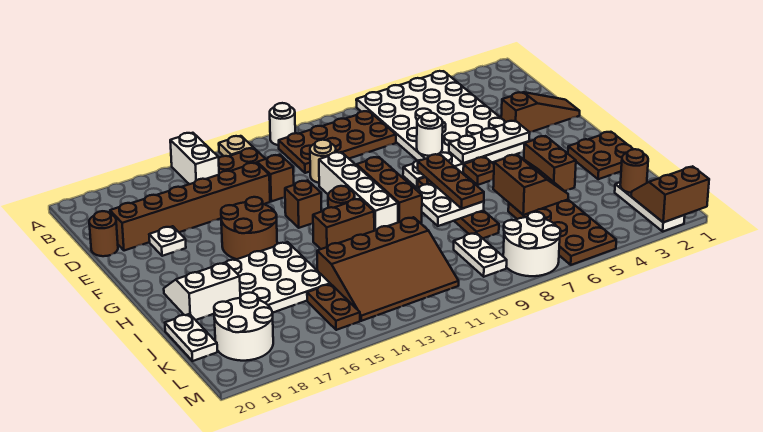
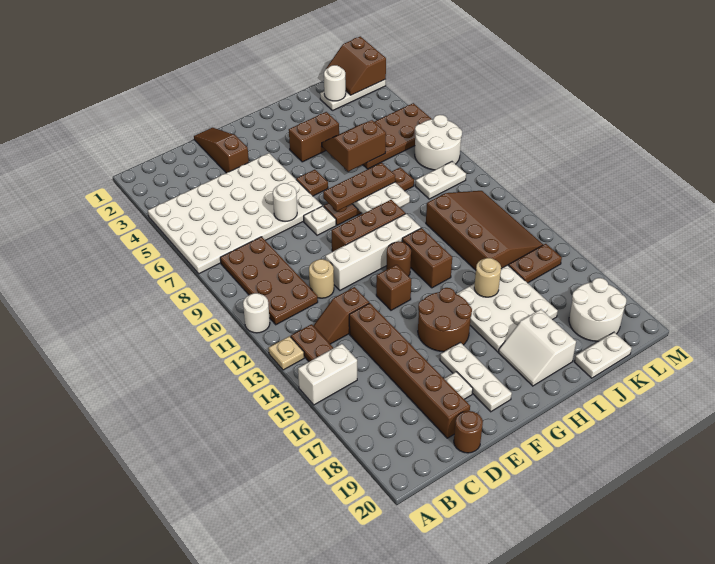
white plate F4:F6 level 2 -> white plate F17:F19 level 1
brown plate H1:I2 level 1 -> none
none -> tan round brick I15 level 2
brown round brick K2 level 2 -> white round brick K2 level 2

